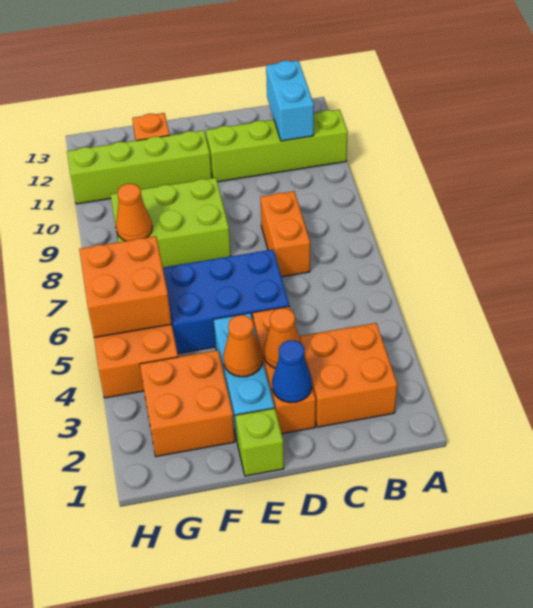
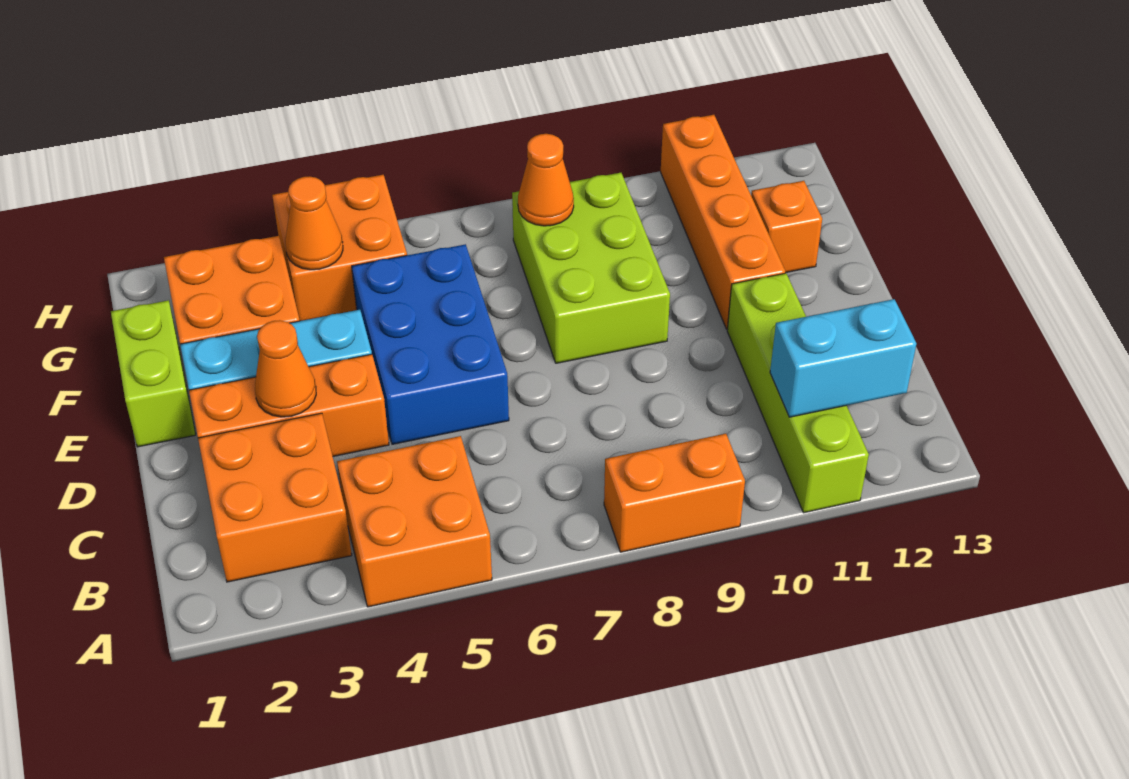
orange brick C7:C8 level 1 -> orange brick A8:A9 level 1
blue cone D2 level 2 -> none
lime brick E1 level 1 -> lime brick E1:F1 level 1
orange cone E3 level 2 -> orange cone G4 level 2
lime brick E11:H11 level 1 -> orange brick E11:H11 level 1
orange brick G5:H6 level 2 -> orange brick A4:B5 level 1

